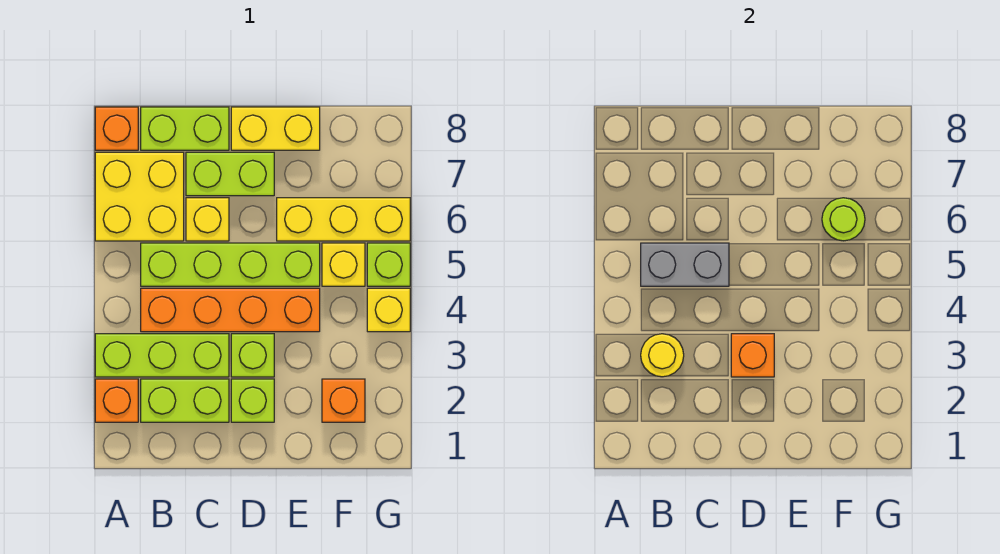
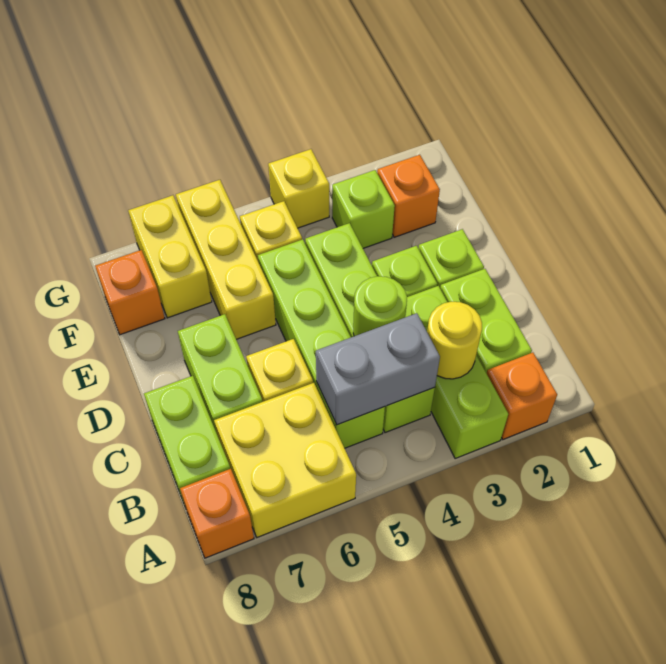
orange brick B4:E4 level 1 -> lime brick B4:E4 level 1
grey brick B5:C5 level 2 -> grey brick B4:B5 level 2
orange brick D3 level 2 -> orange brick F8 level 1
yellow brick D8:E8 level 1 -> yellow brick F7:G7 level 1
lime round brick F6 level 2 -> lime round brick C4 level 2
lime brick G5 level 1 -> lime brick F3 level 1

